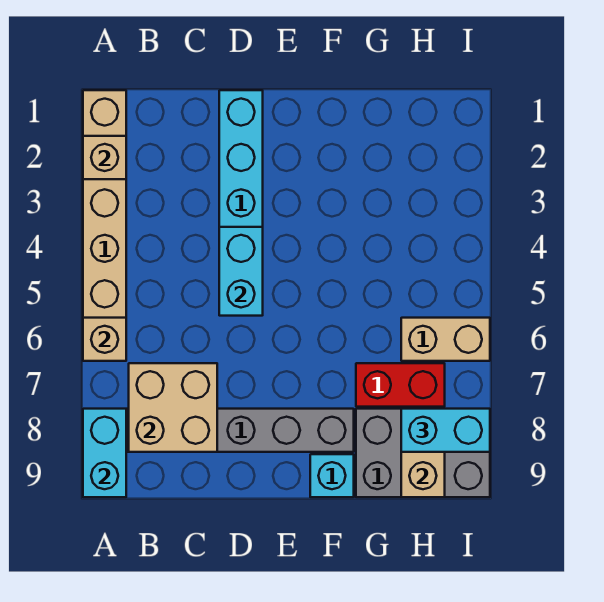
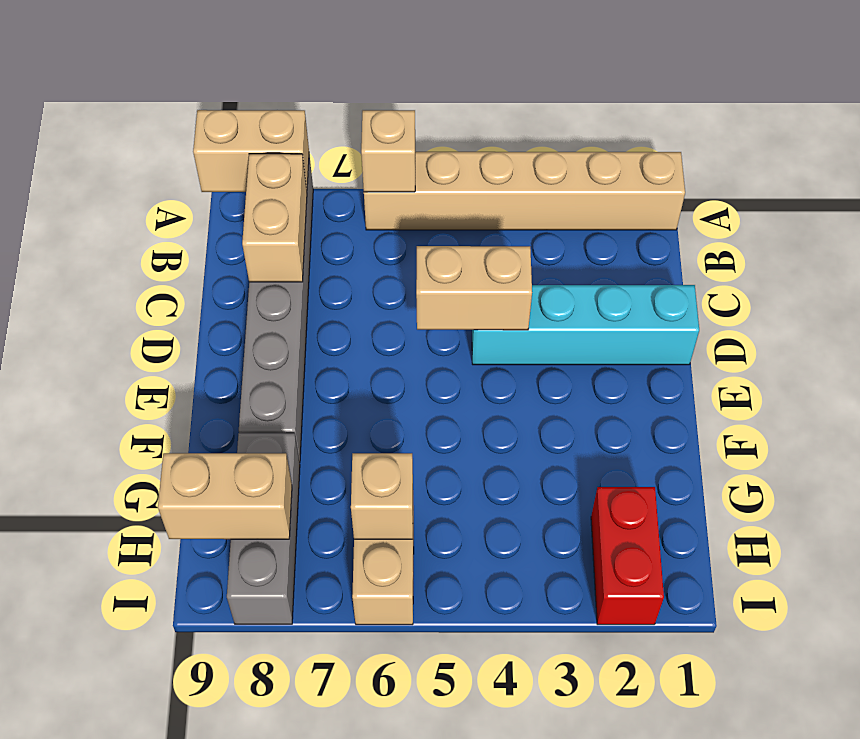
tan brick A2 level 2 -> tan brick H6 level 2
cyan brick A8:A9 level 2 -> tan brick A8:A9 level 2
tan brick B7:C8 level 2 -> tan brick B8:C8 level 2
cyan brick D4:D5 level 2 -> tan brick D4:D5 level 2
cyan brick F9 level 1 -> none
red brick G7:H7 level 1 -> red brick H2:I2 level 1
grey brick G8:I9 level 1 -> grey brick G8:I8 level 1
cyan brick H8:I8 level 3 -> none

